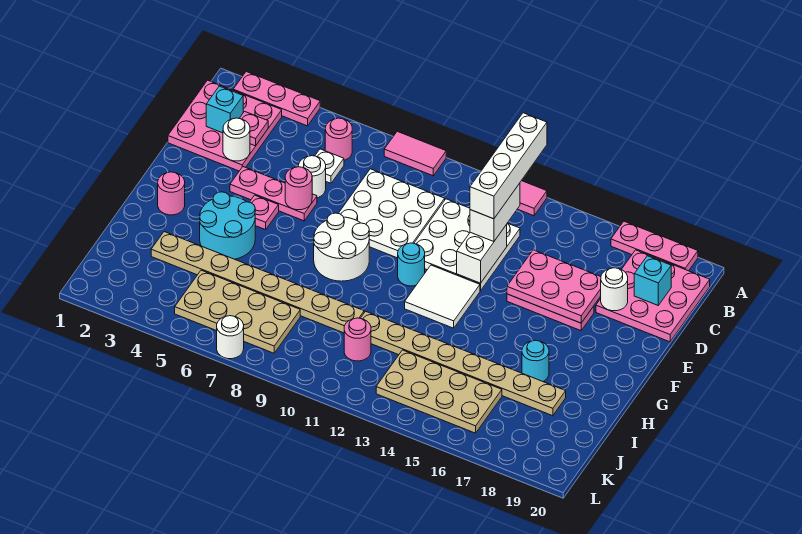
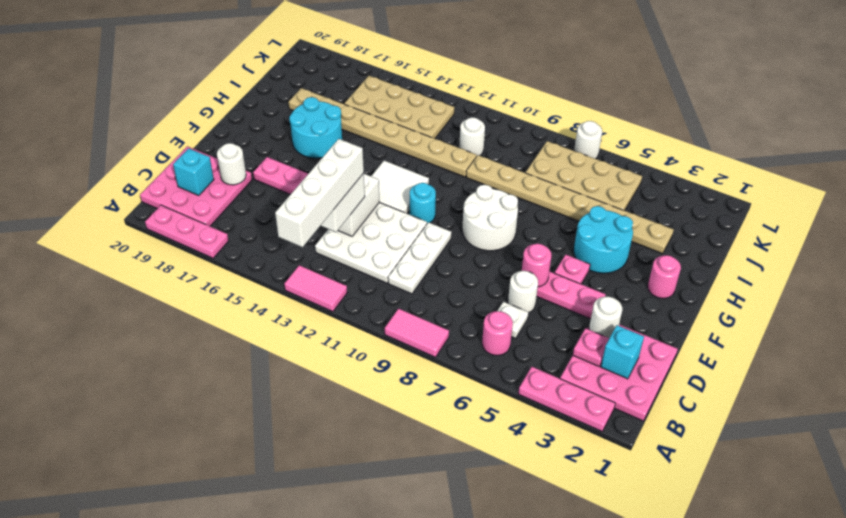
white plate C8:E10 level 1 -> white plate C10:E10 level 1
pink plate D15:E17 level 2 -> none
cyan round brick H17 level 1 -> cyan round brick G16:H17 level 1
pink round brick J11 level 1 -> white round brick J11 level 1

